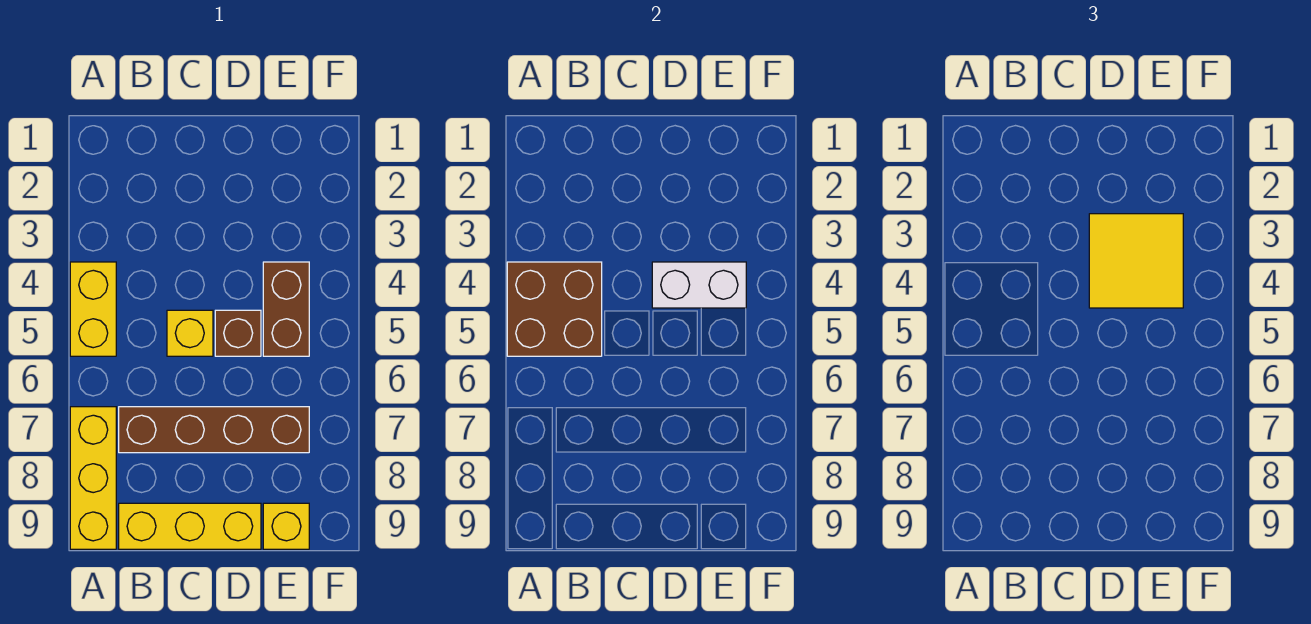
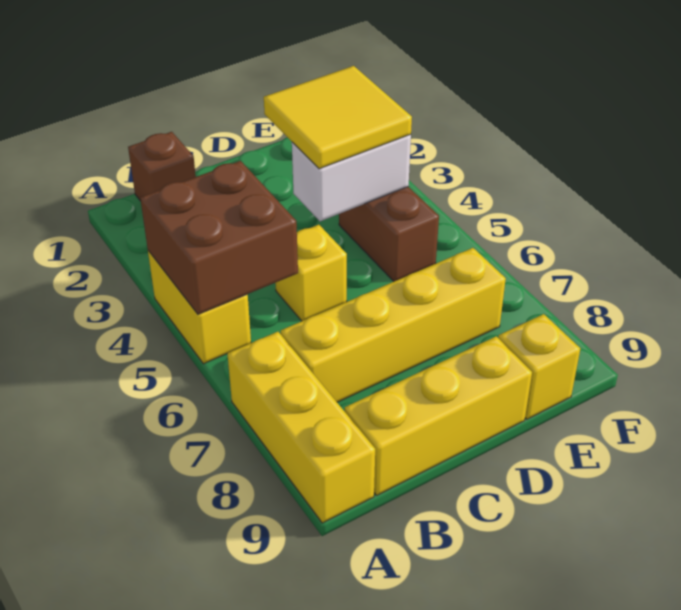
brown brick B7:E7 level 1 -> yellow brick B7:E7 level 1
brown brick D5 level 1 -> brown brick B1 level 1

